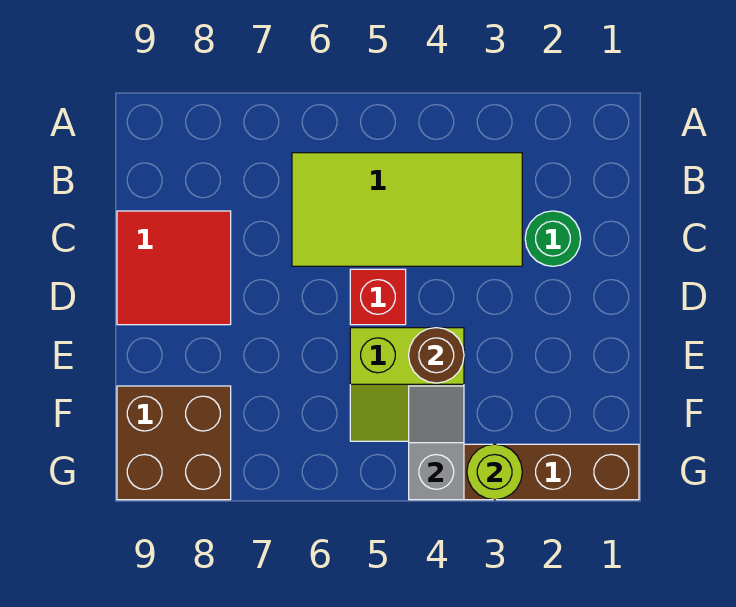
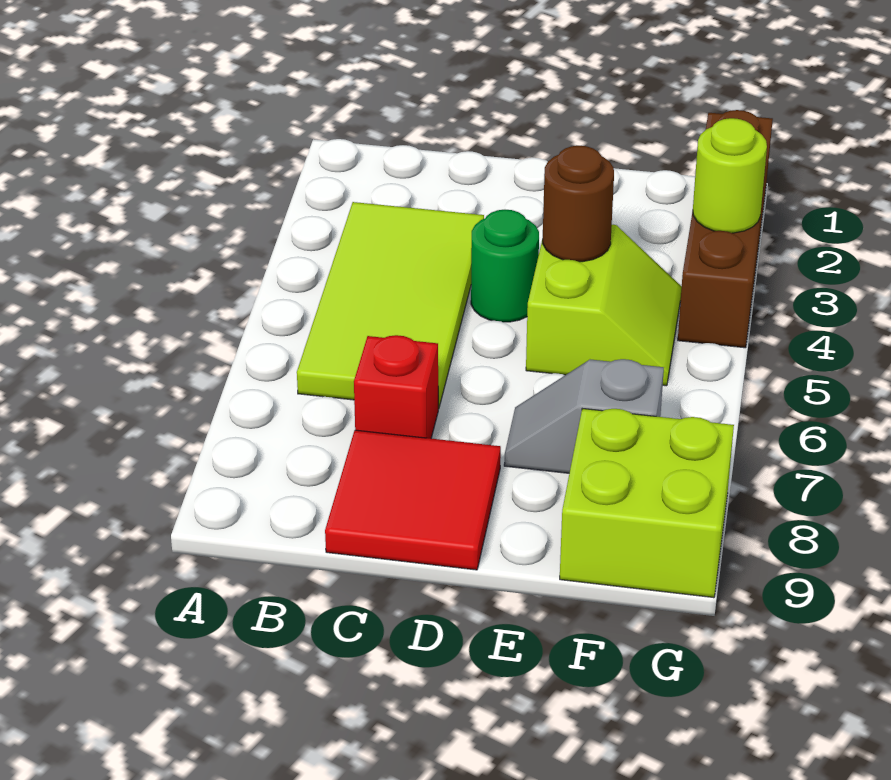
green round brick C2 level 1 -> green round brick D4 level 1
red brick D5 level 1 -> red brick C7 level 1
grey slope F4:G4 level 2 top G -> grey slope E7:F7 level 1 top F
brown brick F8:G9 level 1 -> lime brick F8:G9 level 1

